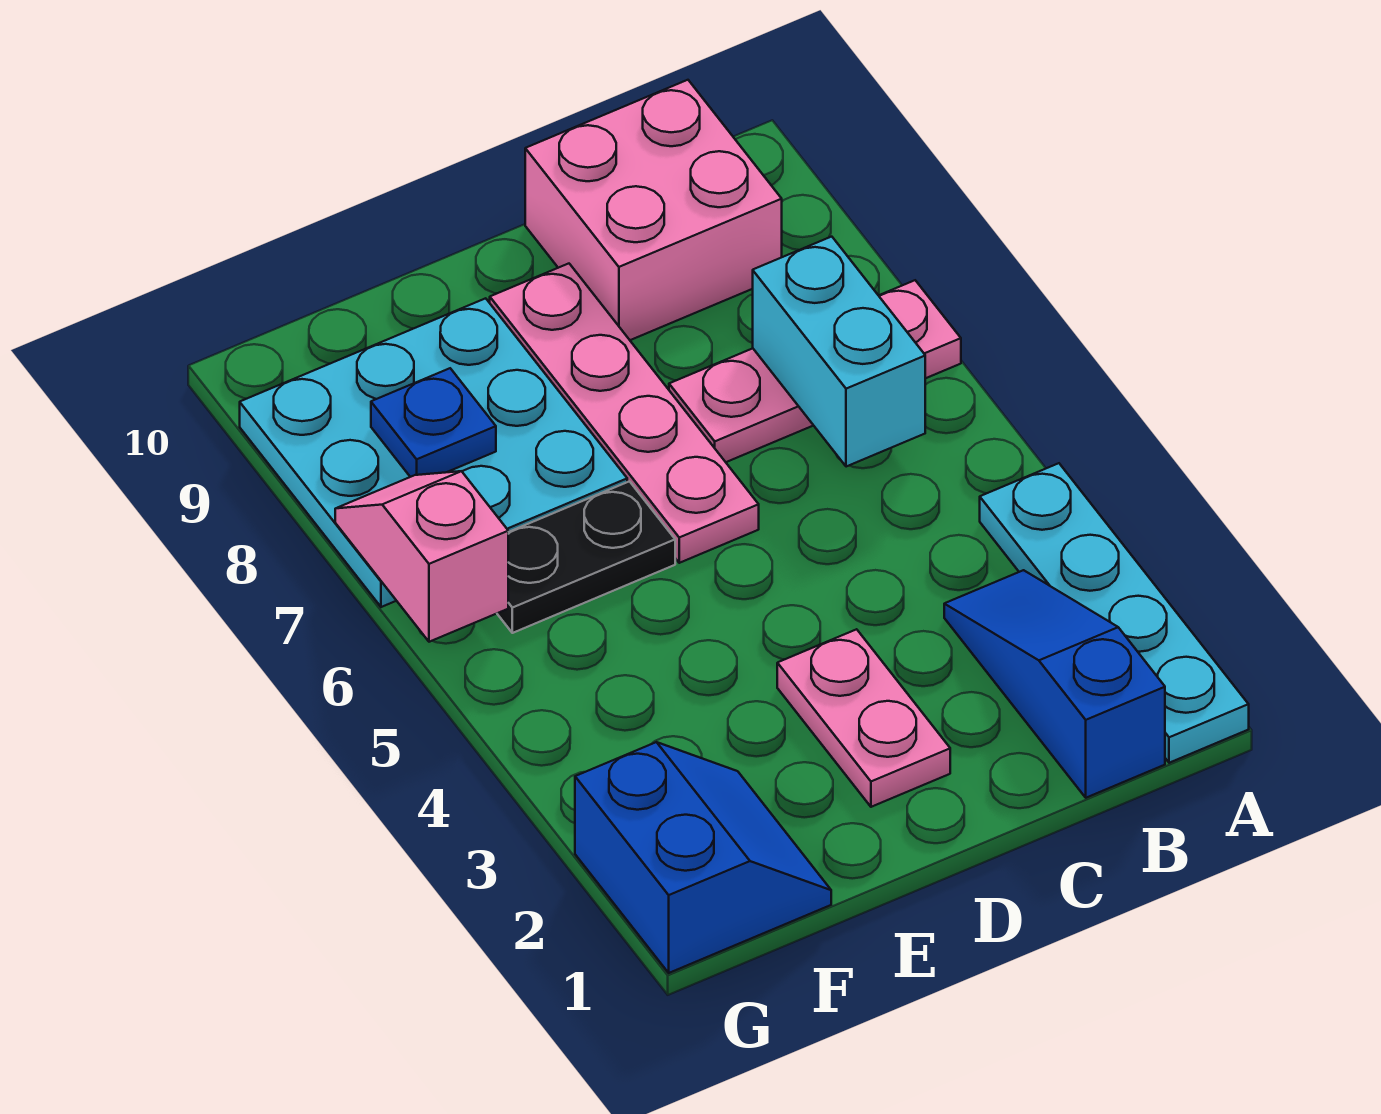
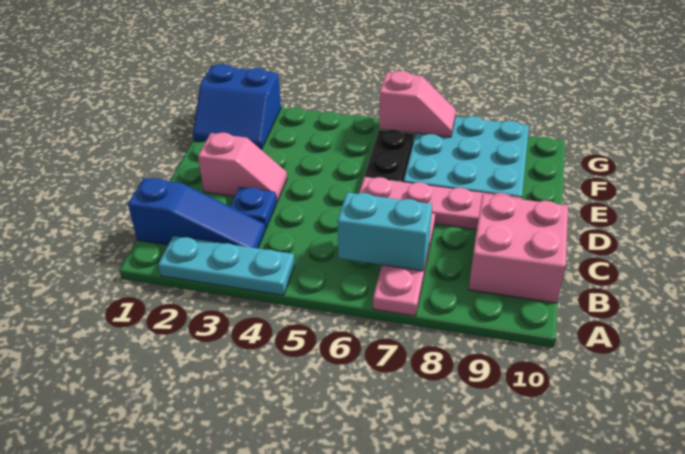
cyan plate A1:A4 level 1 -> cyan plate A2:A4 level 1
pink plate D2:D3 level 1 -> pink slope D2:D3 level 1 top 2
blue plate F8 level 2 -> blue plate C3 level 1

